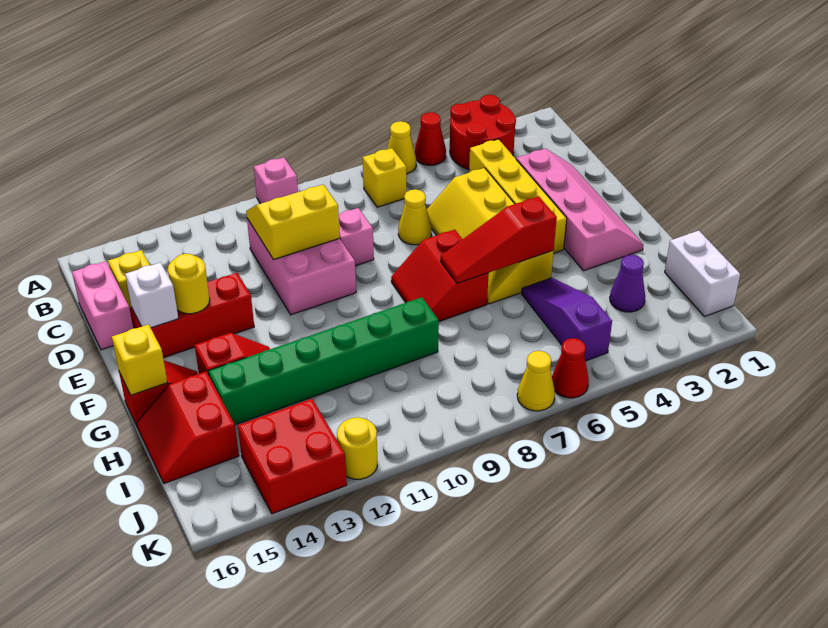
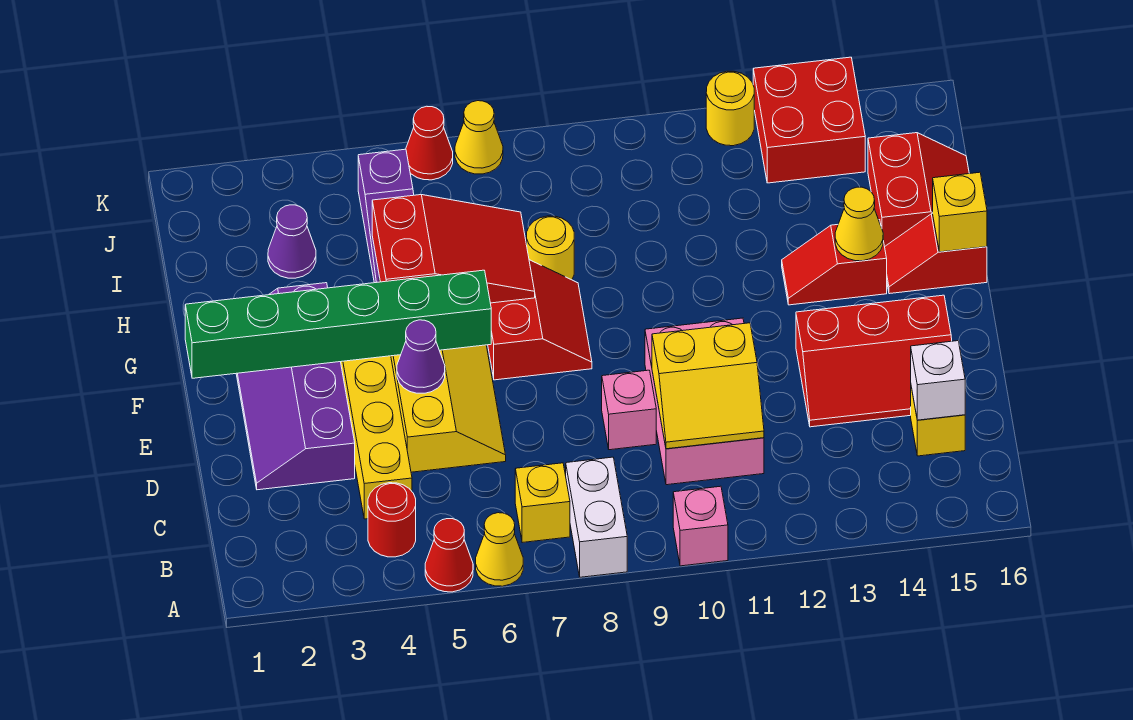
red round brick A3:B4 level 1 -> red round brick B4 level 1
pink brick C16:D16 level 1 -> none
pink slope D2:G3 level 1 top 3 -> purple slope D2:G3 level 1 top 3
yellow cone D7 level 1 -> yellow cone G14 level 2
none -> purple cone E5 level 2
yellow round brick E14 level 2 -> yellow round brick H8 level 1
white brick E15 level 2 -> white brick C15 level 2
red slope G5:G7 level 2 top 5 -> red slope G5:H7 level 2 top 5
green brick H9:H14 level 1 -> green brick F1:F6 level 2
white brick I1:J1 level 1 -> white brick A8:B8 level 1

